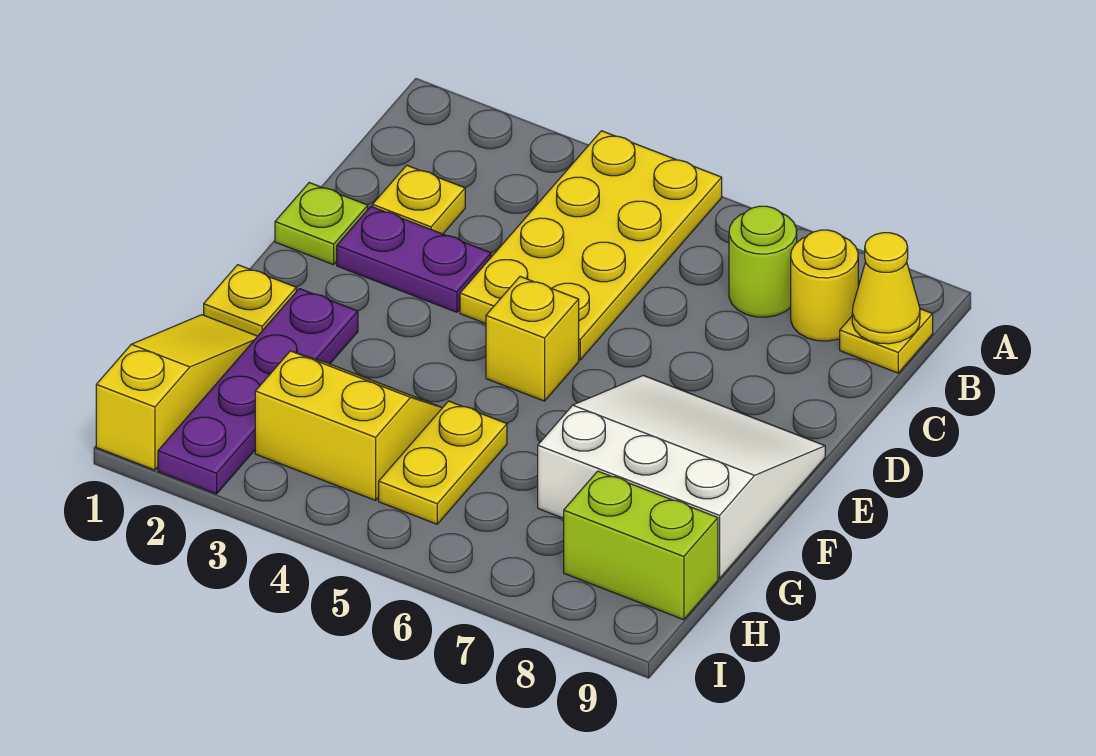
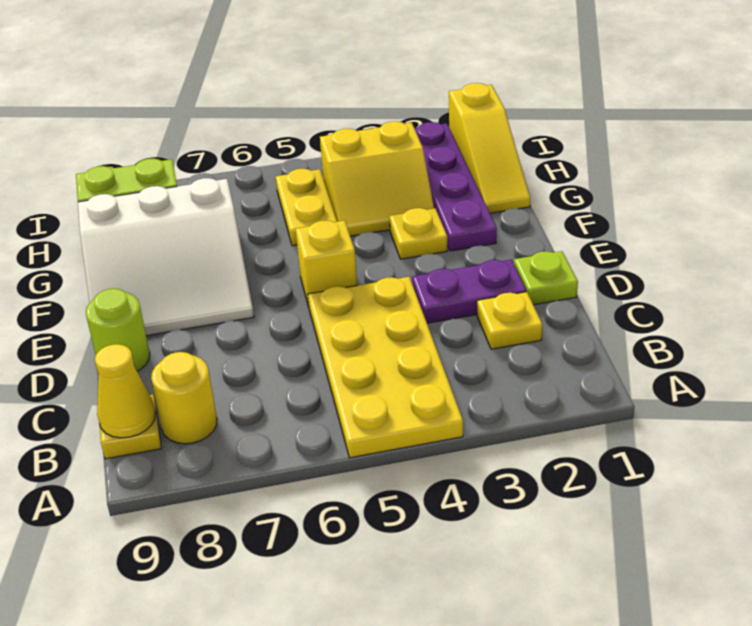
lime round brick B7 level 1 -> lime round brick D9 level 1
yellow plate F1 level 1 -> yellow plate F3 level 1

